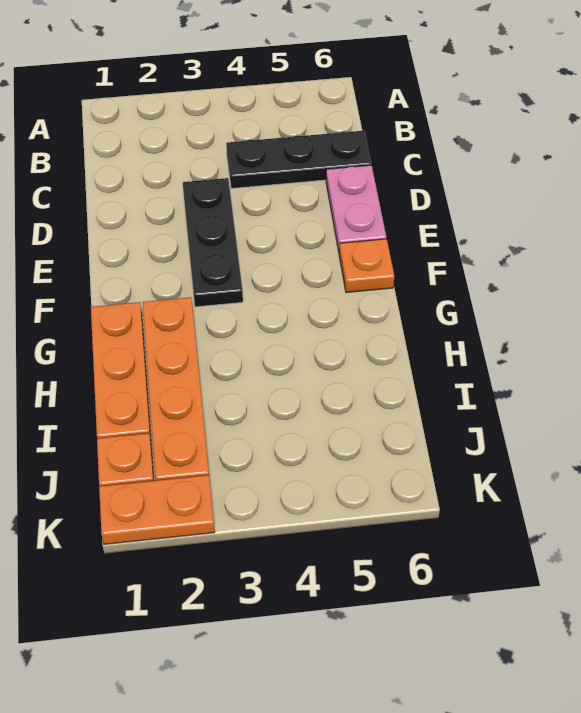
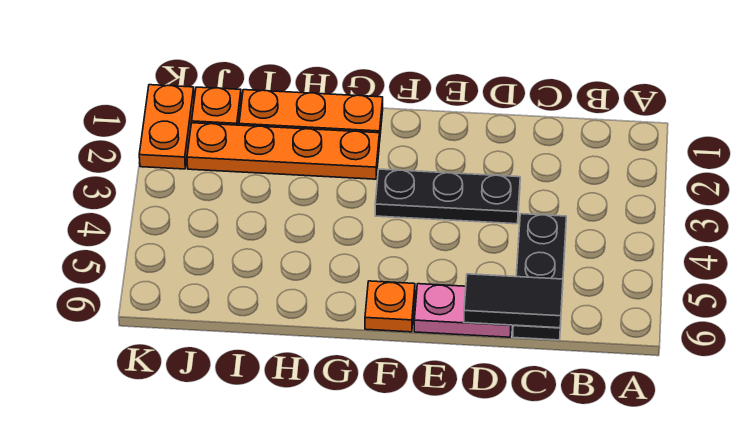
none -> black tile C6:D6 level 2

